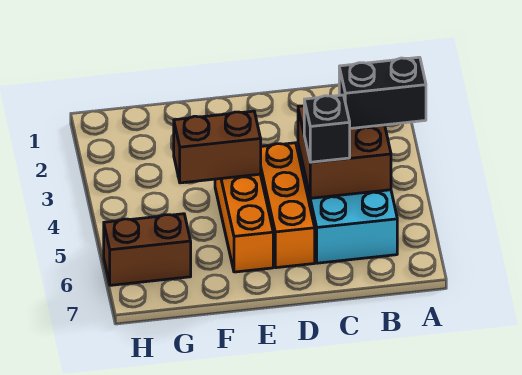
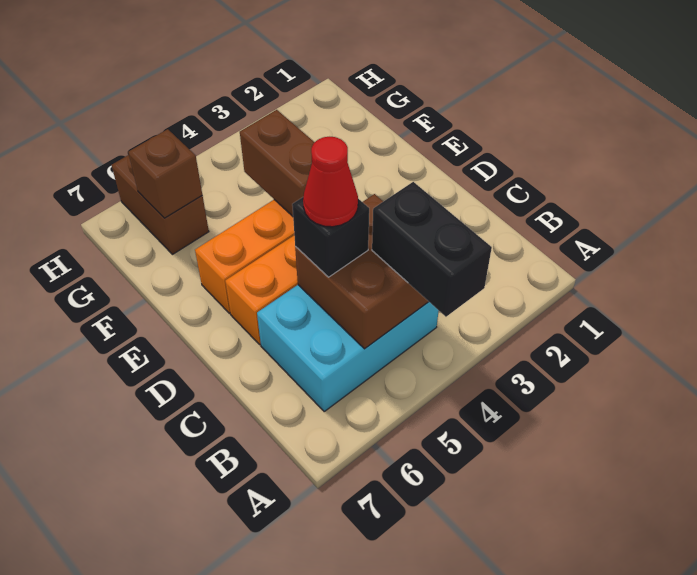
none -> red cone C5 level 4
none -> brown brick G6 level 2

